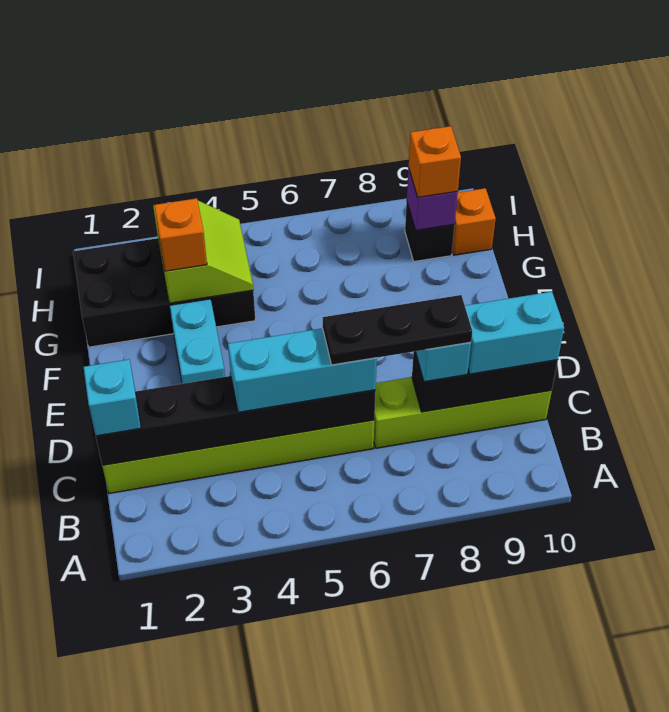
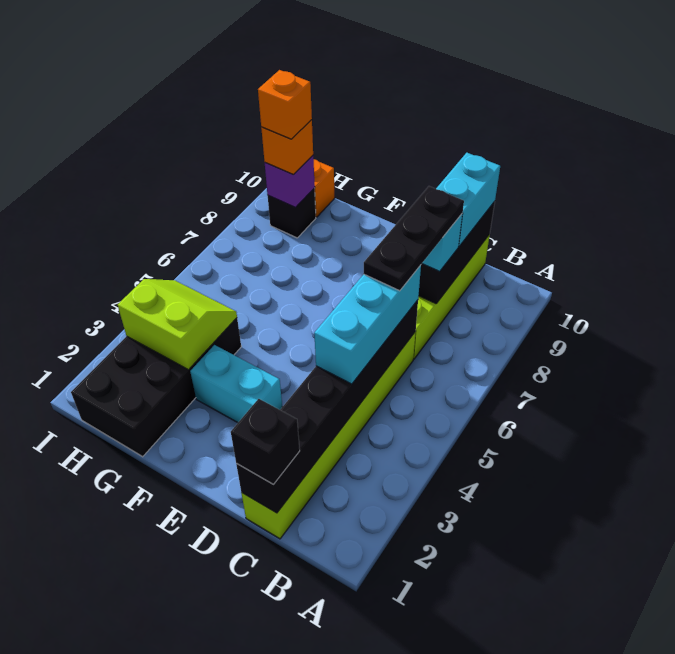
cyan brick C1 level 3 -> black brick C1 level 3
orange brick G3 level 3 -> orange brick H9 level 4

